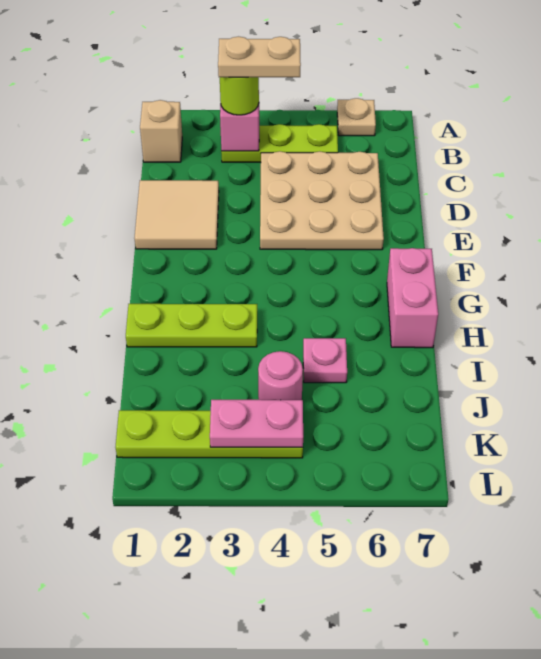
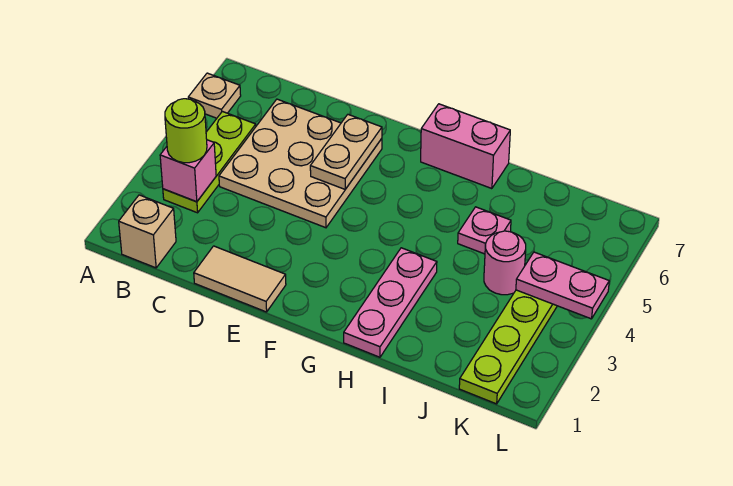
tan plate B3:B4 level 4 -> tan plate E5:E6 level 2
tan tile D1:E2 level 1 -> tan tile D1:E1 level 1
lime plate H1:H3 level 1 -> pink plate H1:H3 level 1
pink plate K3:K4 level 2 -> pink plate K4:L4 level 2

